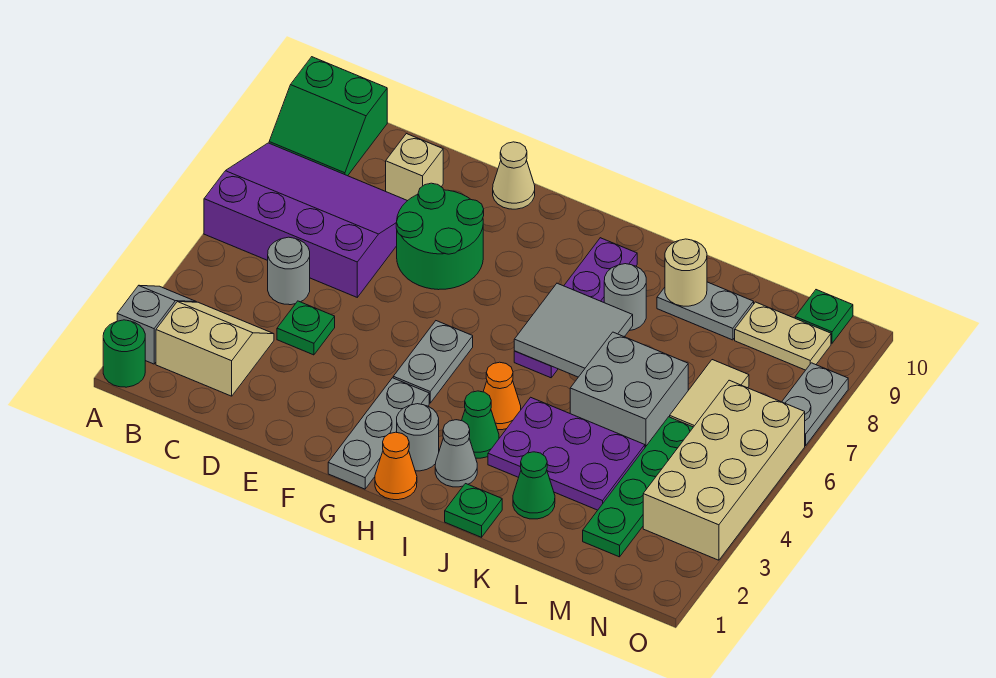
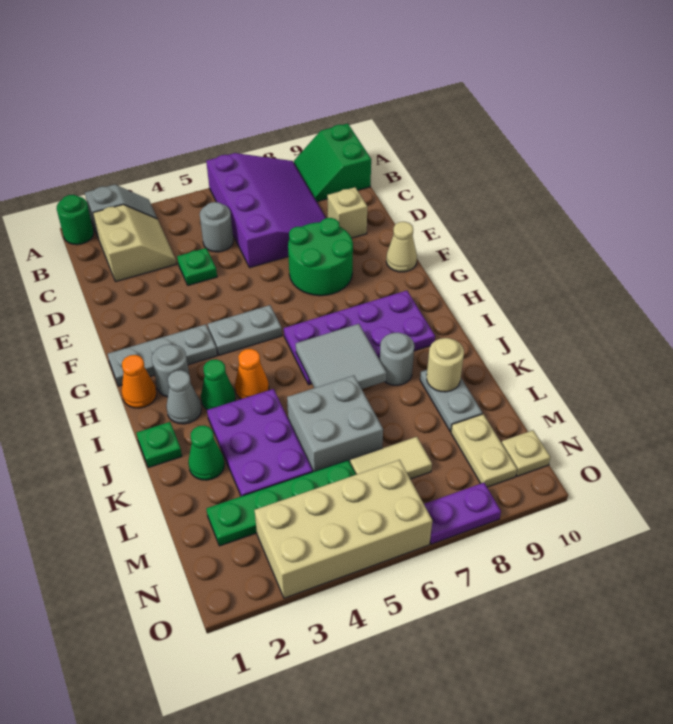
purple plate I6:I9 level 1 -> purple plate H6:I9 level 1
green plate N10 level 1 -> tan plate N10 level 1
grey plate O7:O8 level 1 -> purple plate O7:O8 level 1

